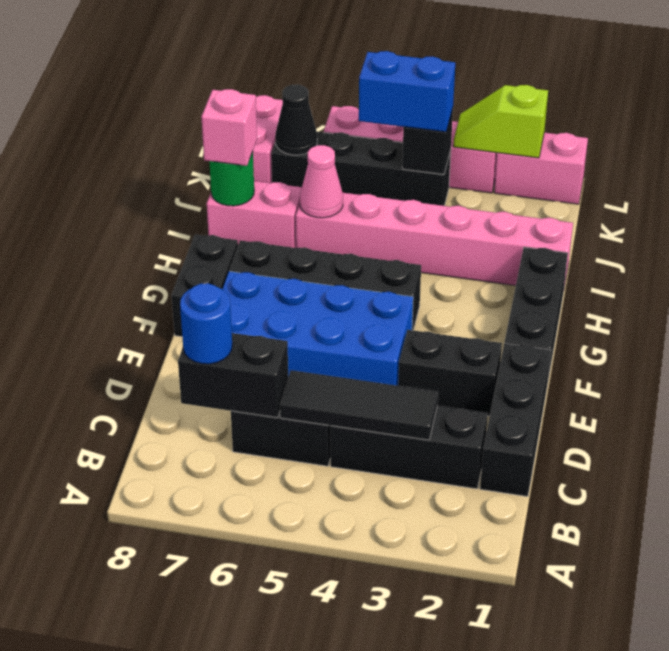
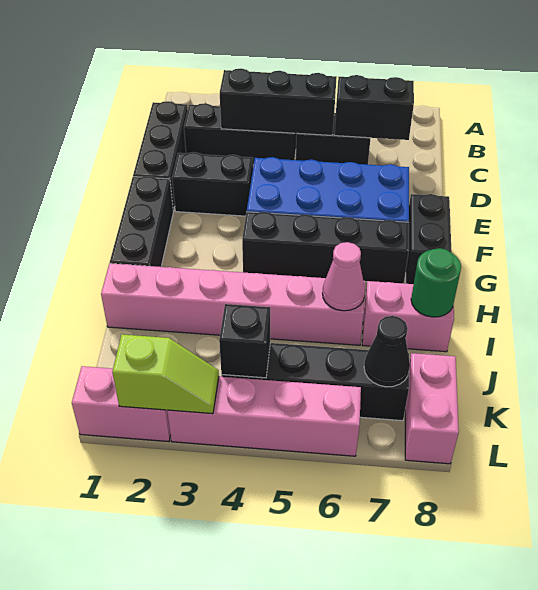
black tile C3:C5 level 2 -> black brick C3:C5 level 2
blue round brick C7 level 3 -> none
pink brick I8 level 3 -> none
blue brick K4:K5 level 3 -> none

